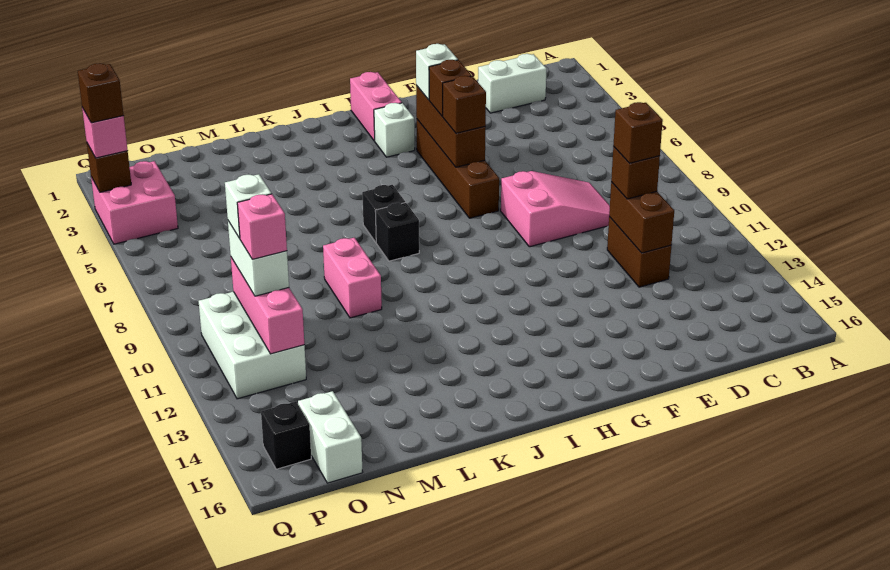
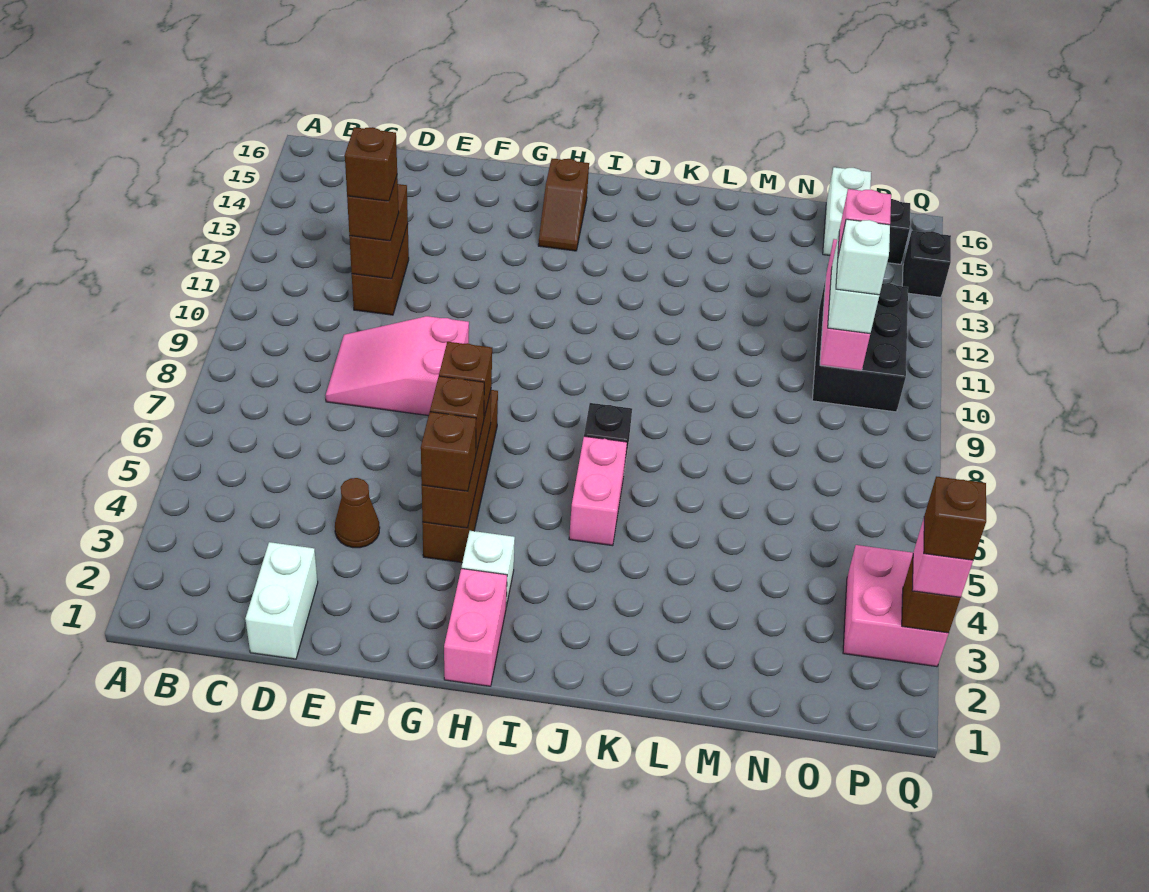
white brick C2:D2 level 1 -> white brick D1:D2 level 1
none -> brown cone E4 level 1
white brick G4 level 3 -> brown brick G4 level 3
none -> brown slope H14:H15 level 1 top 15
black brick J8 level 1 -> black brick Q14 level 1
pink brick L9:L10 level 1 -> pink brick J5:J6 level 1
white brick O10:P12 level 1 -> black brick O10:P12 level 1

